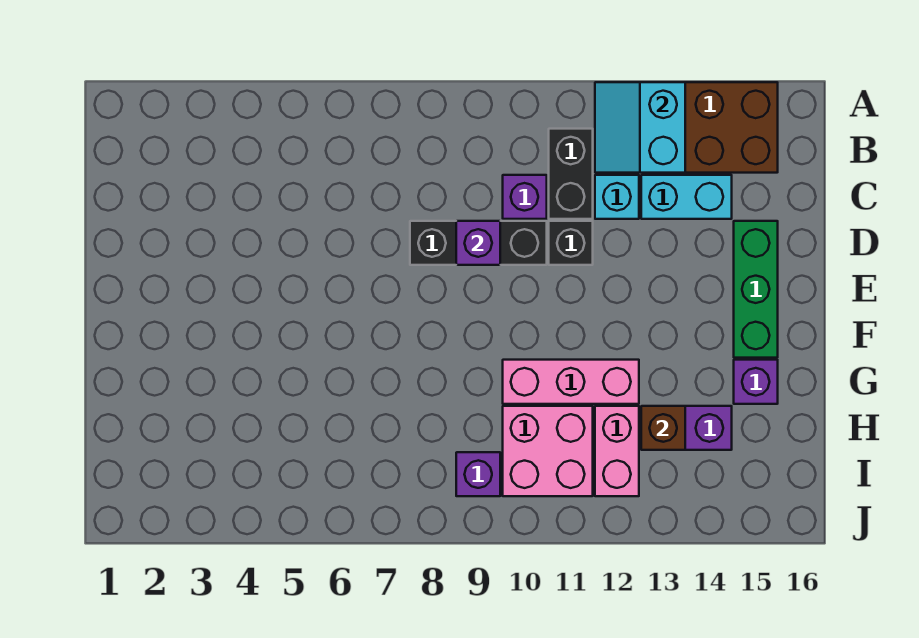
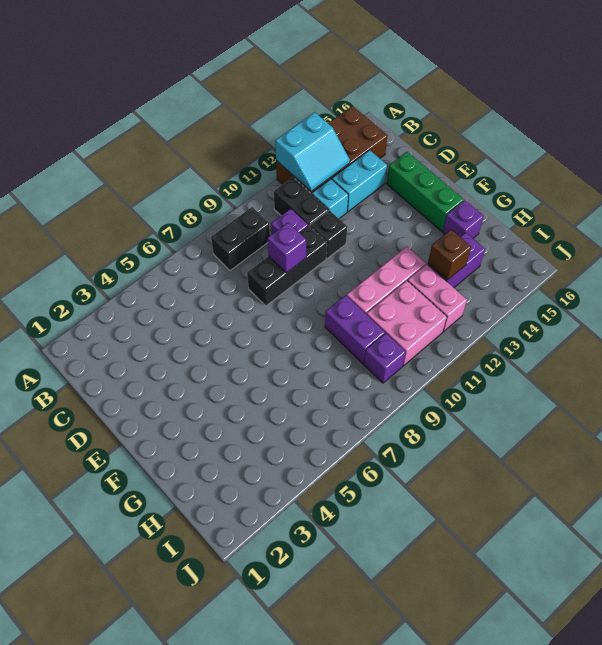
cyan slope A12:B13 level 2 top 13 -> cyan slope A12:B13 level 2 top A
none -> black brick B8:B9 level 1
none -> purple brick G9:H9 level 1

